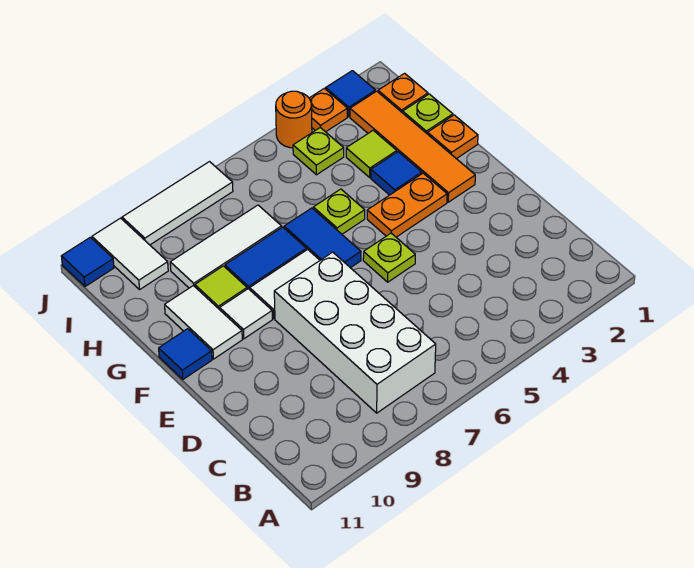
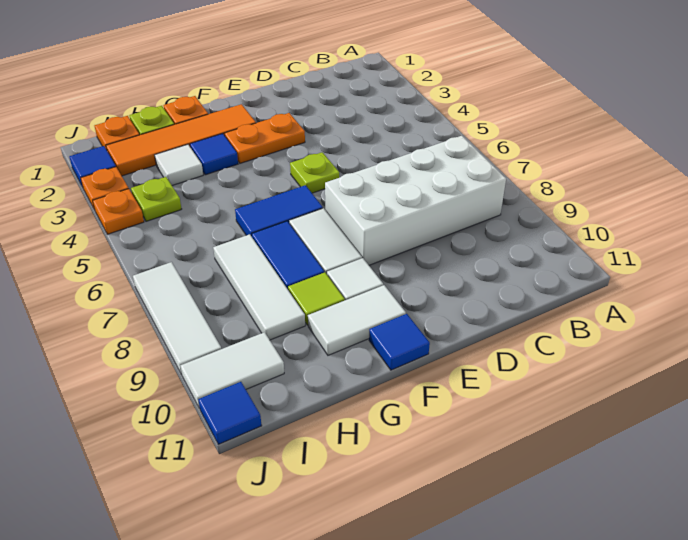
orange plate F3:F4 level 1 -> orange plate E3:F3 level 1
lime plate G5 level 1 -> none
lime tile H3 level 1 -> white tile H3 level 1
orange round brick J4 level 1 -> orange plate J4 level 1

